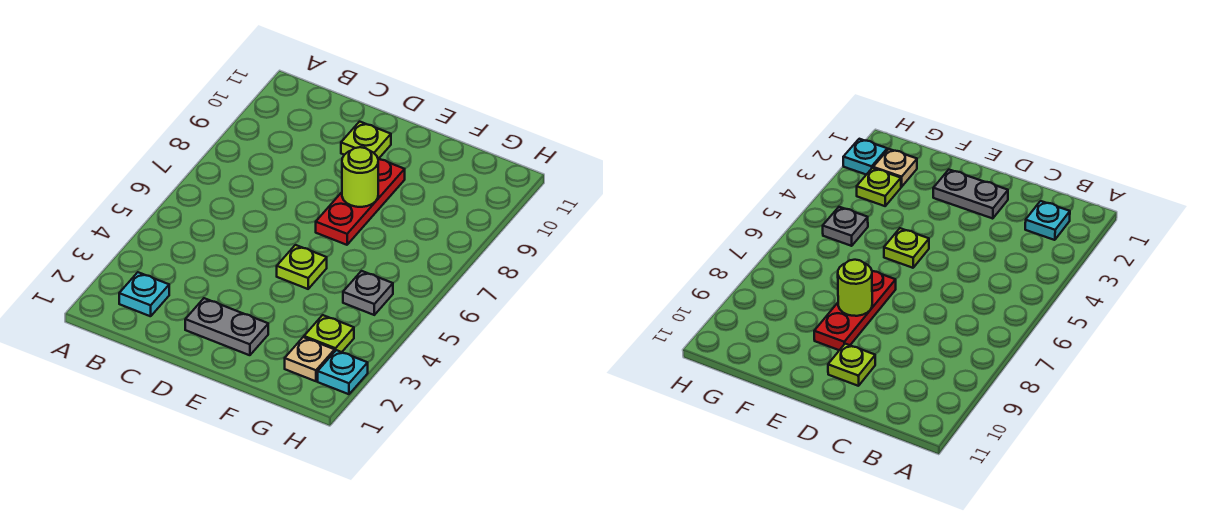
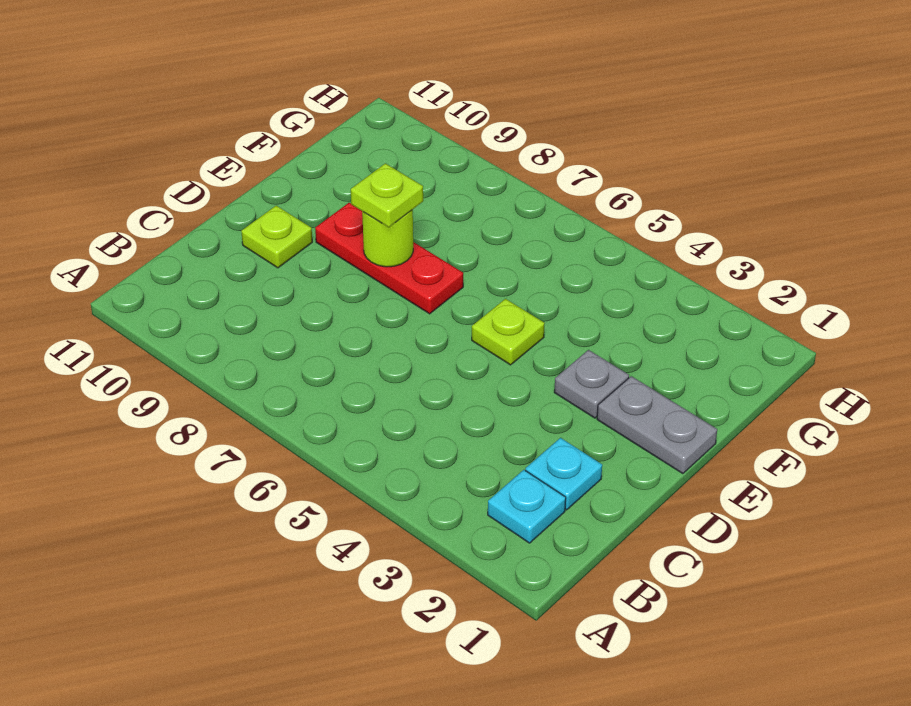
grey plate D2:E2 level 1 -> grey plate E1:E2 level 1
tan plate G2 level 1 -> none
lime plate G3 level 1 -> lime plate E8 level 3
grey plate G5 level 1 -> grey plate E3 level 1
cyan plate H2 level 1 -> cyan plate C2 level 1

